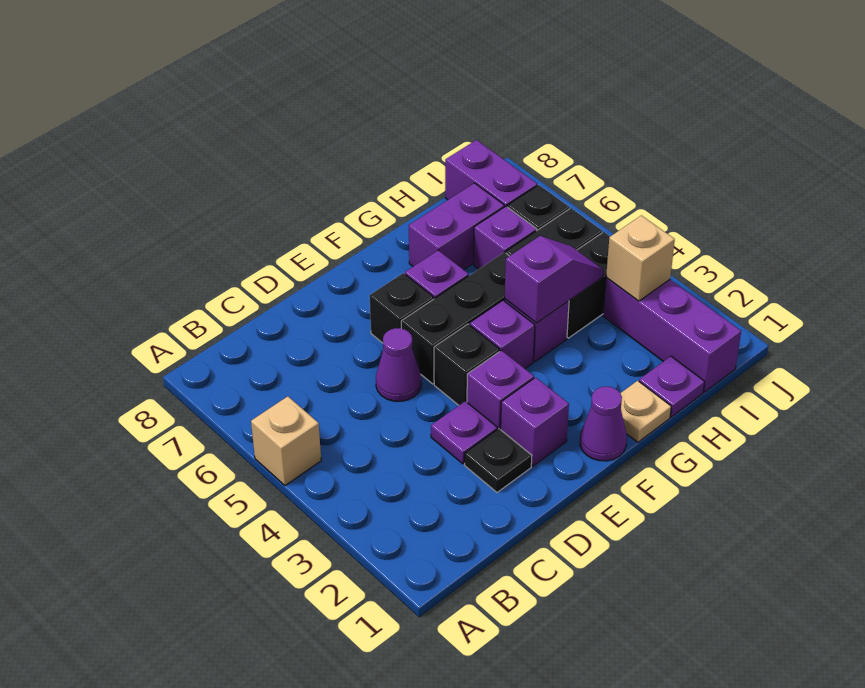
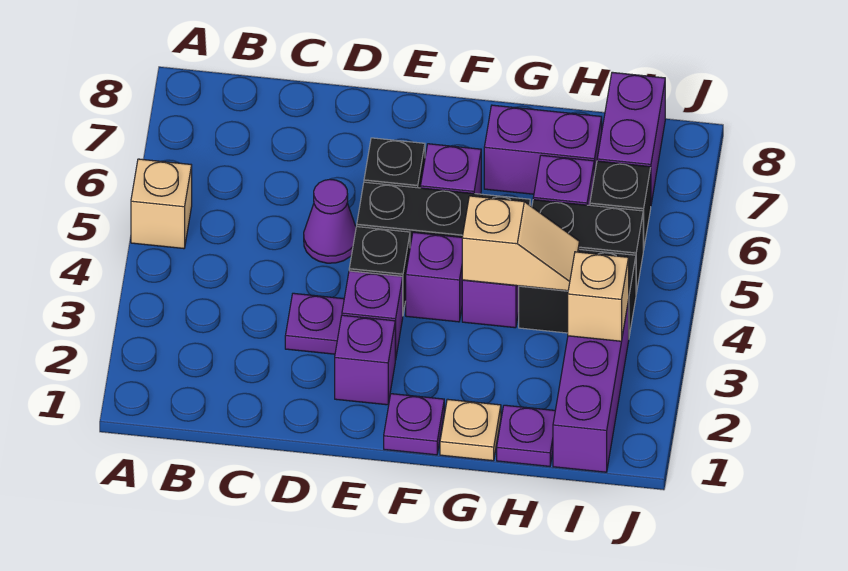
black plate D2 level 1 -> none
purple cone F1 level 1 -> purple plate F1 level 1
purple slope G4:H4 level 2 top G -> tan slope G4:H4 level 2 top G

